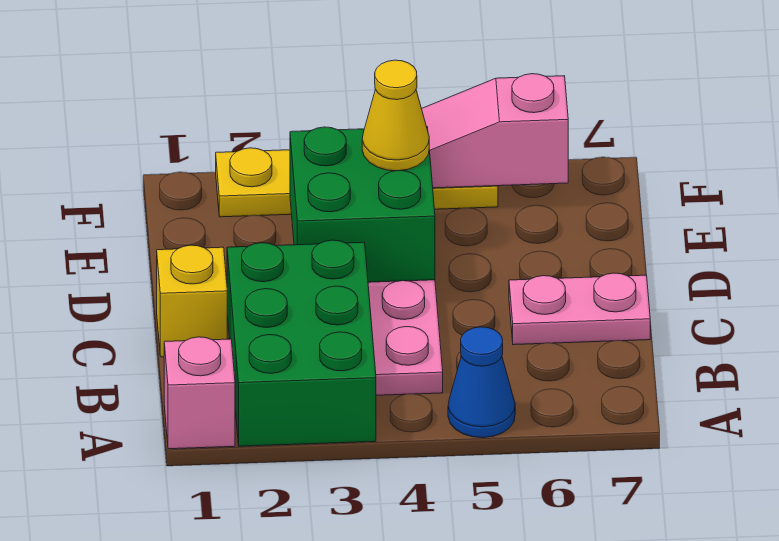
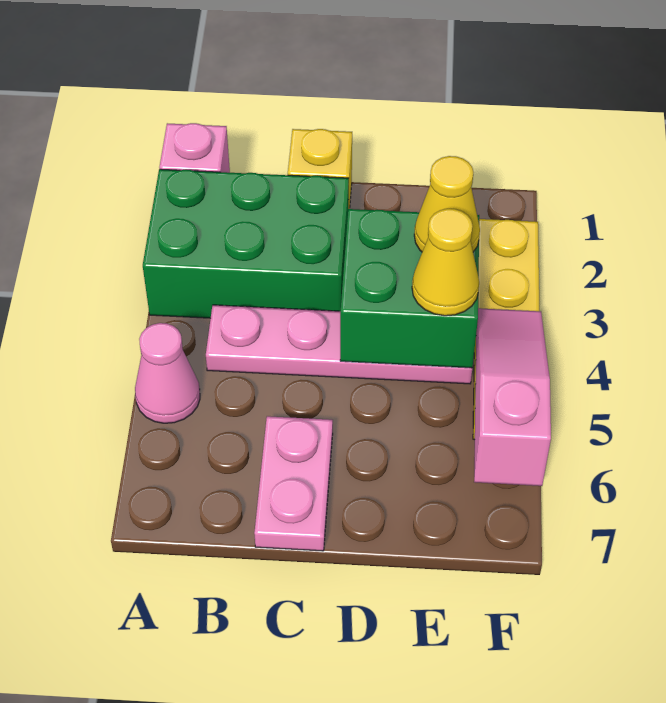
blue cone A5 level 1 -> pink cone A5 level 1
none -> yellow cone E3 level 3

